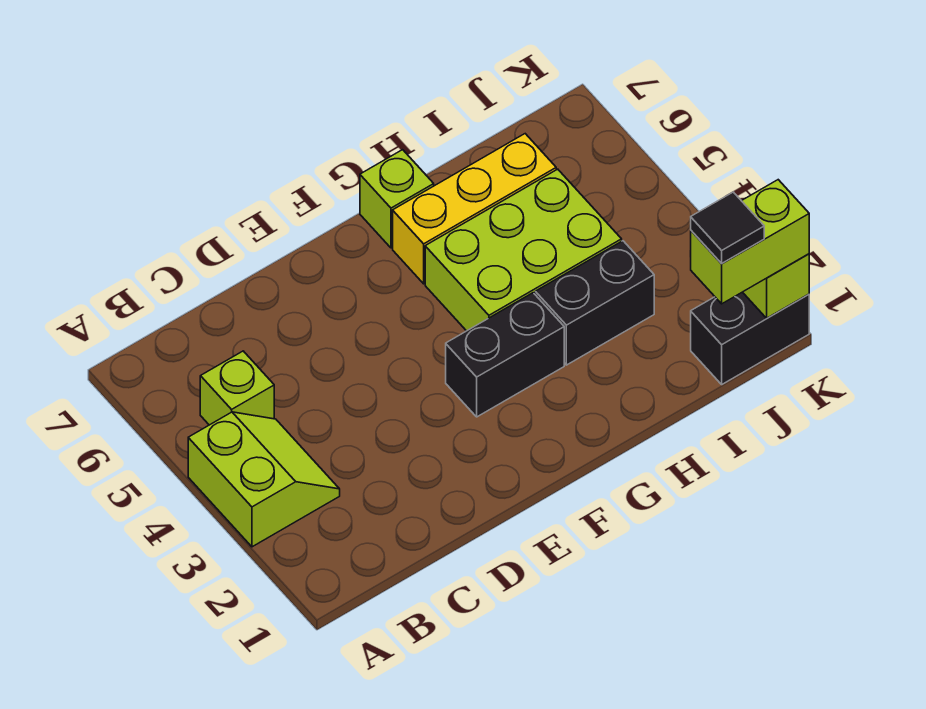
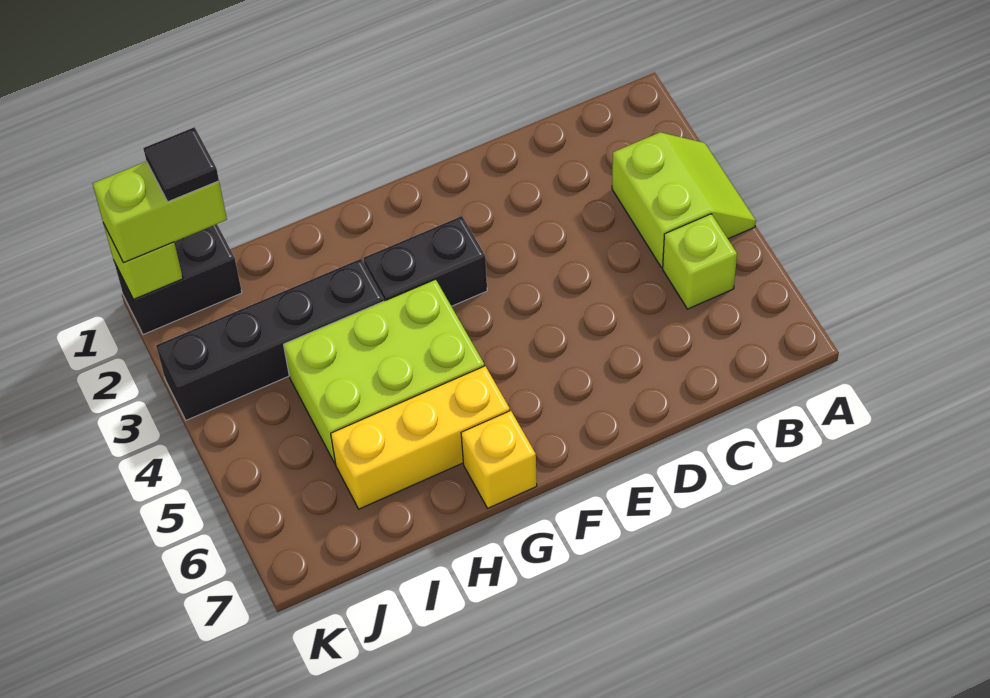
lime slope A3:B4 level 1 top A -> lime slope A3:B4 level 1 top B
lime brick G7 level 1 -> yellow brick G7 level 1
black brick H3:I3 level 1 -> black brick H3:K3 level 1

